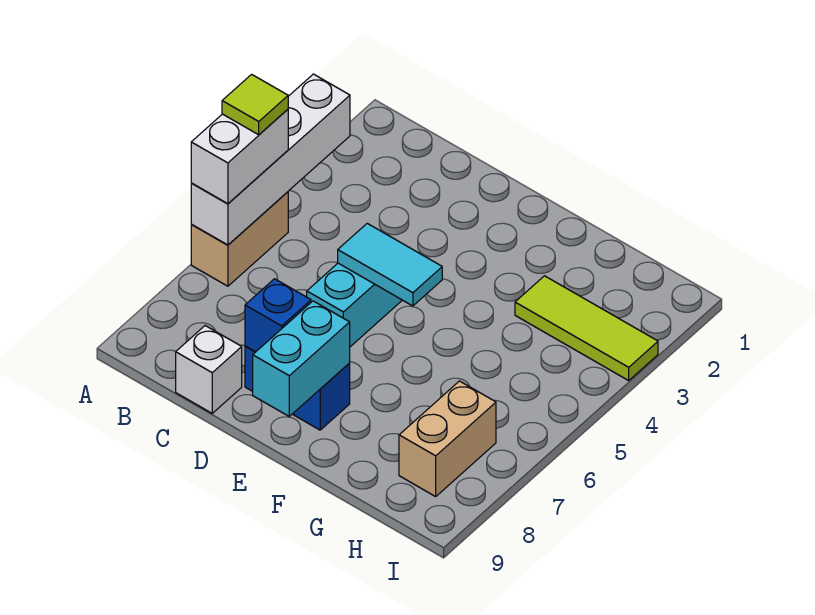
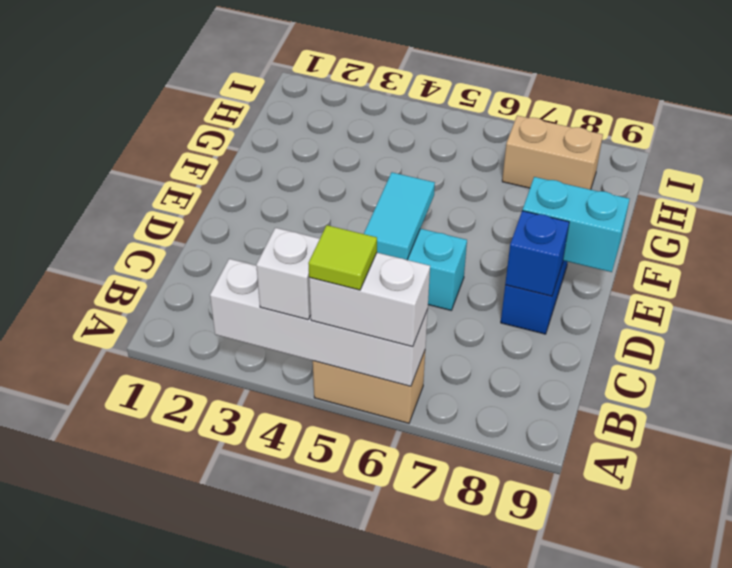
white brick C9 level 1 -> white brick A4 level 3
lime tile G3:I3 level 1 -> none

